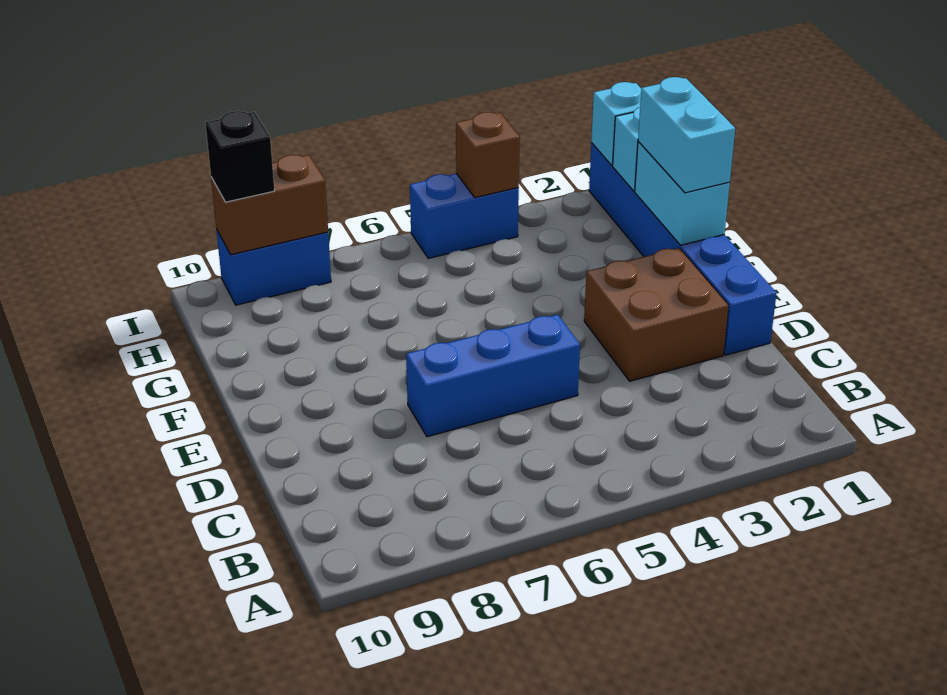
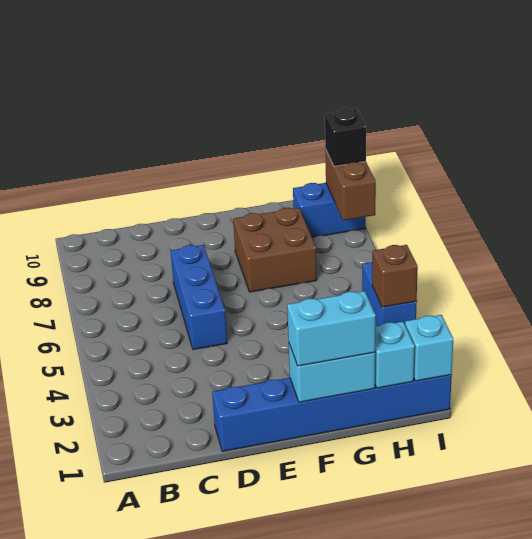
brown brick D2:E3 level 1 -> brown brick F7:G8 level 1
blue brick I8:I9 level 1 -> blue brick H9:I9 level 1

